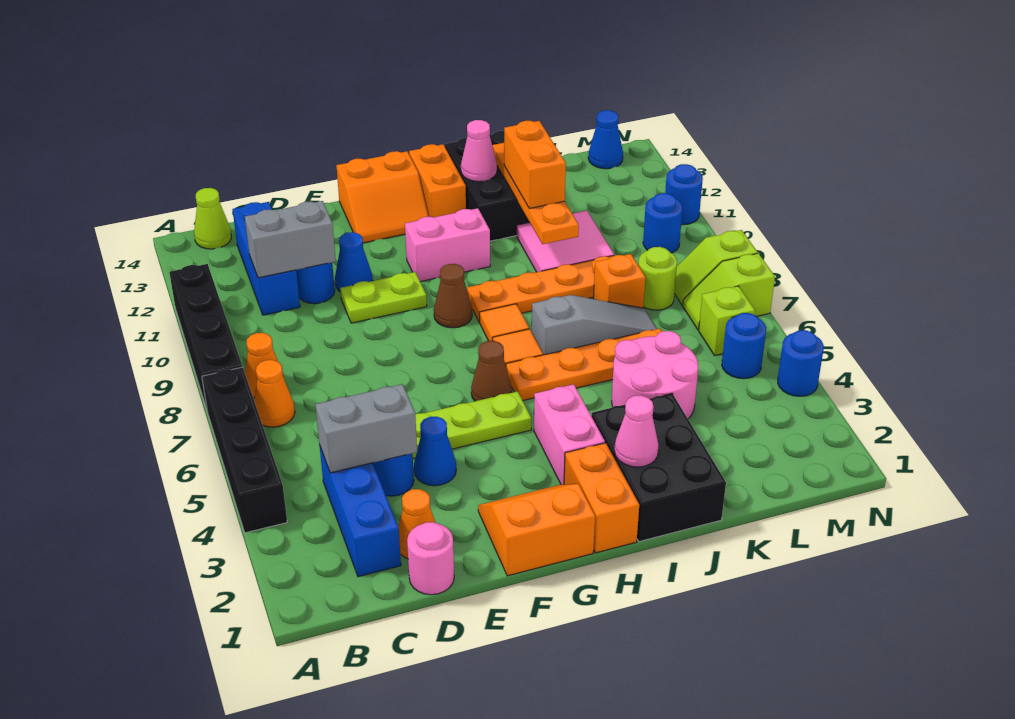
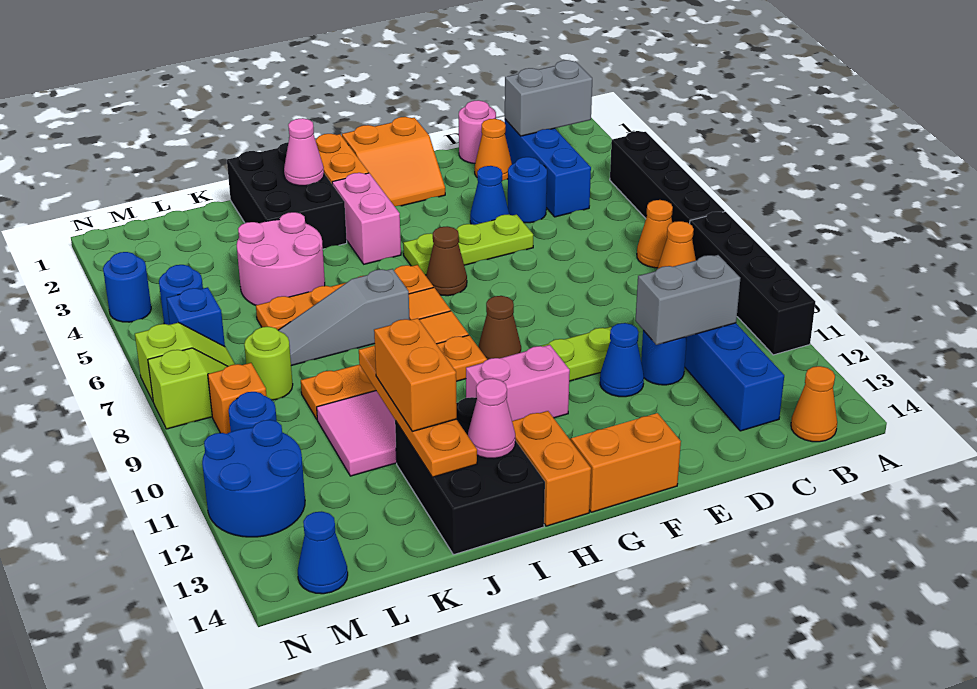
lime cone B14 level 1 -> orange cone B14 level 1
grey brick C4:D4 level 2 -> grey brick B2:C2 level 2
orange brick K8 level 1 -> orange brick M9 level 1
lime brick M6 level 1 -> blue brick M6 level 1
blue round brick N11 level 1 -> blue round brick M11:N12 level 1

